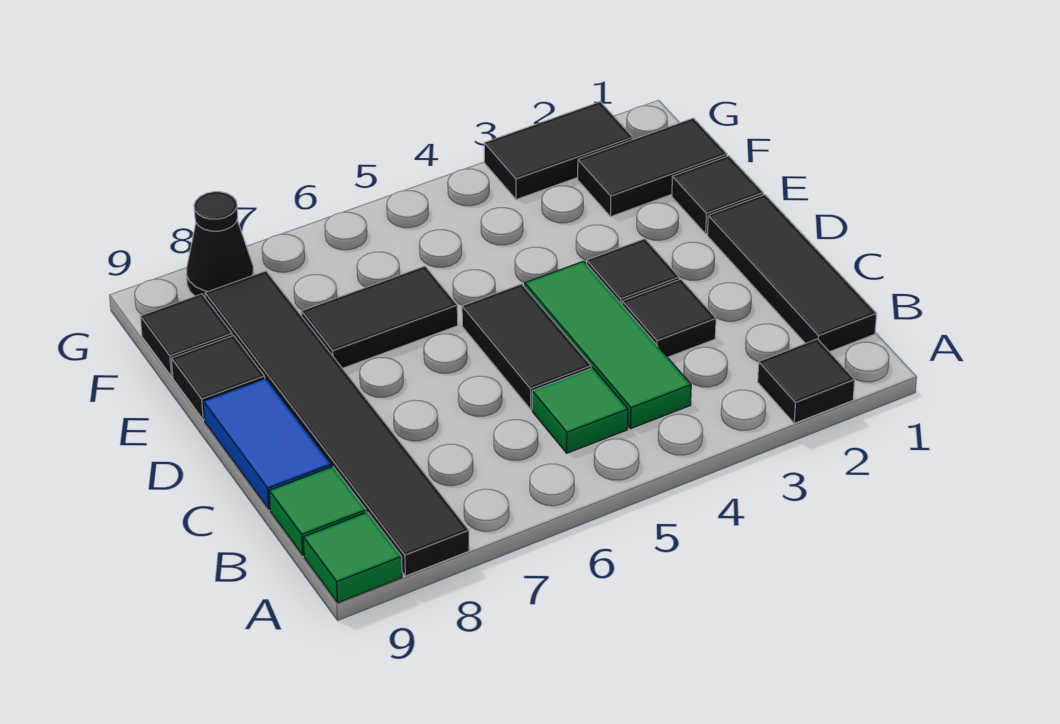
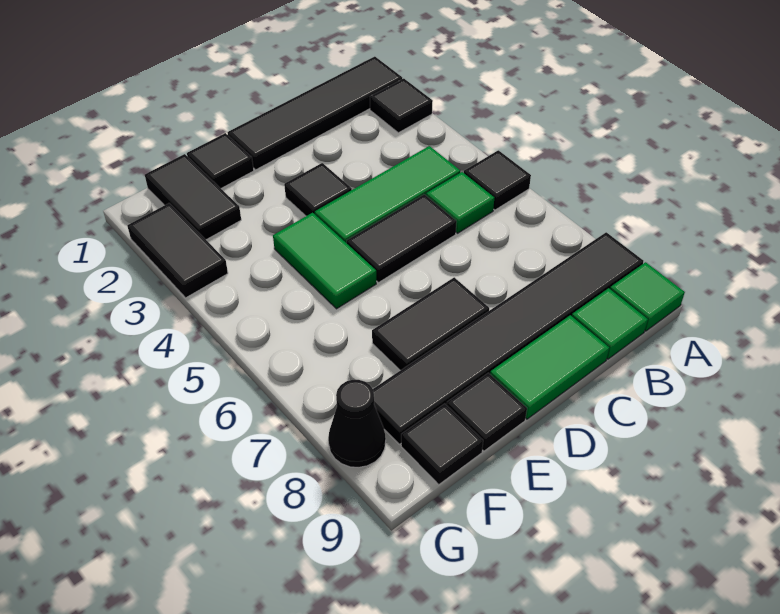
black tile B1:D1 level 1 -> black tile A1:D1 level 1
black tile C3 level 1 -> black tile A5 level 1
blue tile C9:D9 level 1 -> green tile C9:D9 level 1
none -> green tile E4:E5 level 1
black tile E6:E7 level 1 -> black tile D7:E7 level 1

